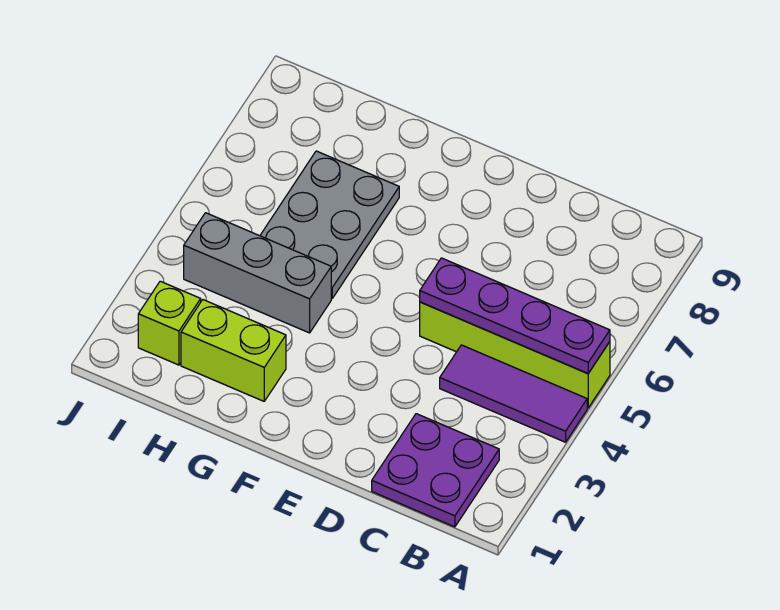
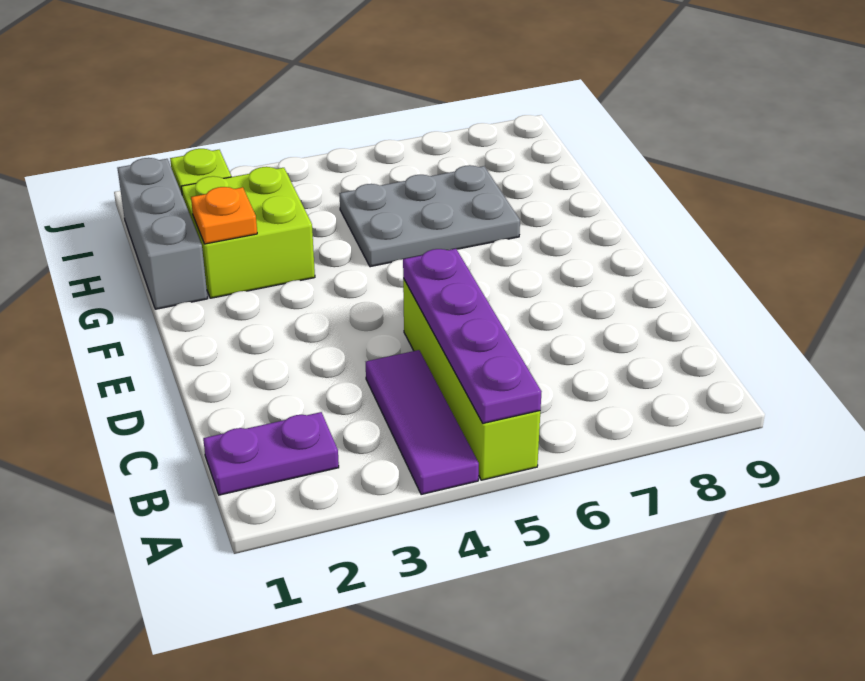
purple plate B1:C2 level 1 -> purple plate B1:B2 level 1
lime brick G2:H2 level 1 -> lime brick G2:H3 level 1
none -> orange plate G2 level 2
grey brick G4:I4 level 1 -> grey brick G1:I1 level 1

